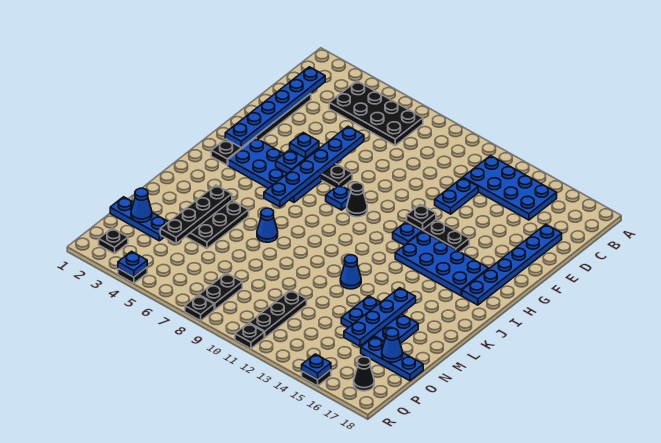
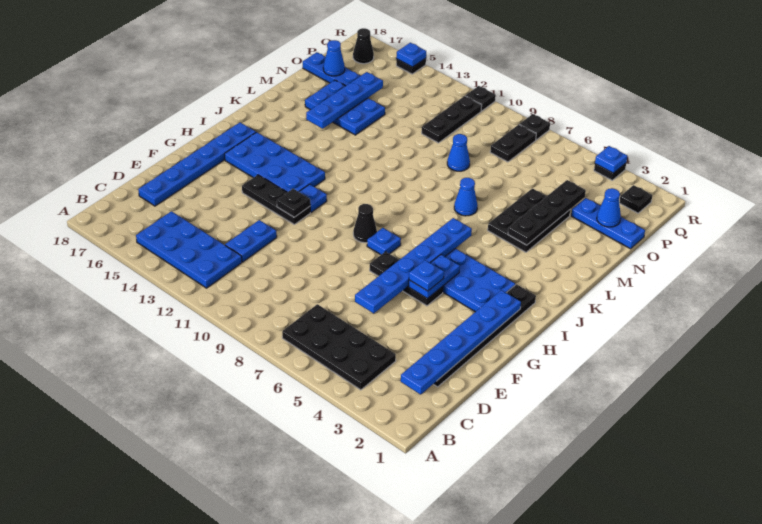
blue cone L12 level 1 -> blue cone N9 level 1

